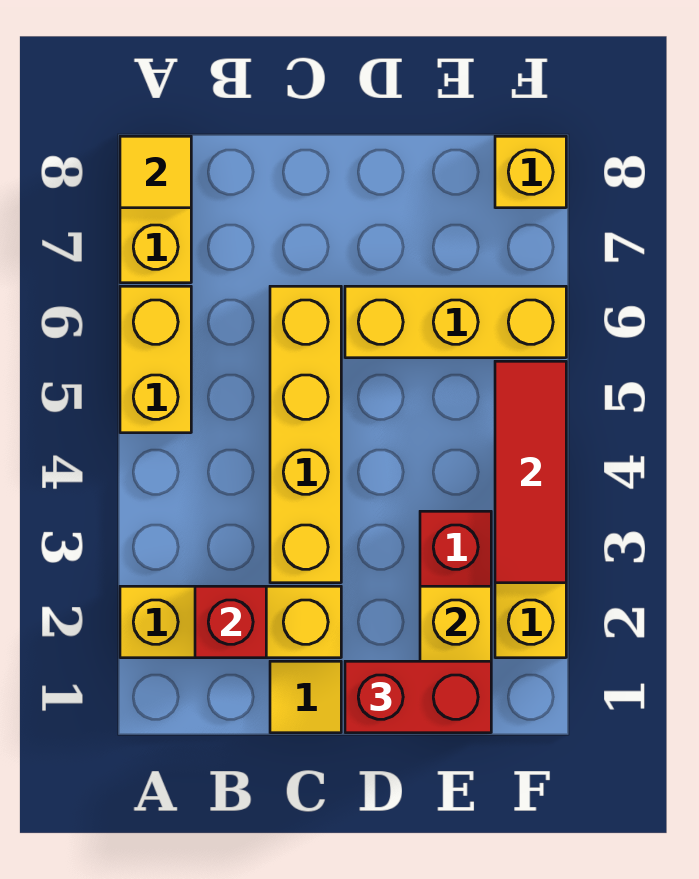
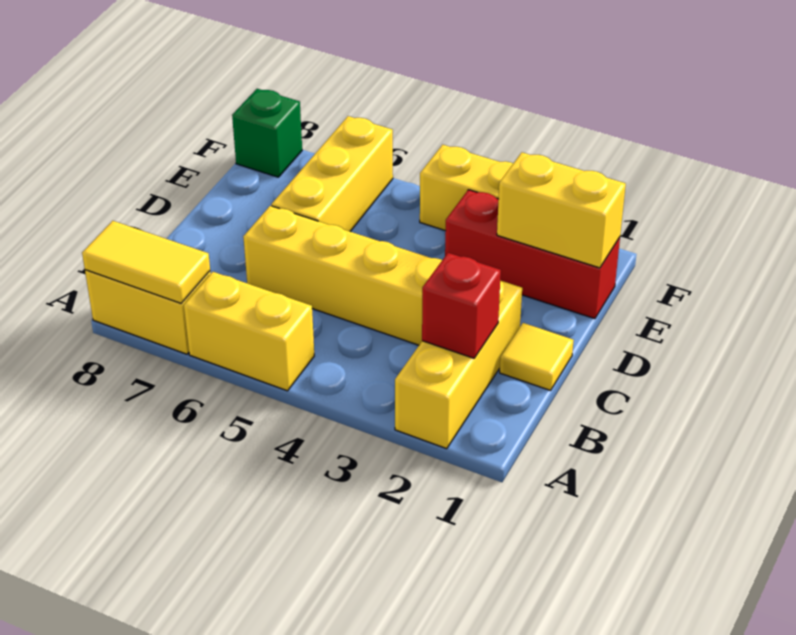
yellow tile A8 level 2 -> yellow tile A7:A8 level 2
red brick D1:E1 level 3 -> none
red tile F3:F5 level 2 -> none
yellow brick F8 level 1 -> green brick F8 level 1

